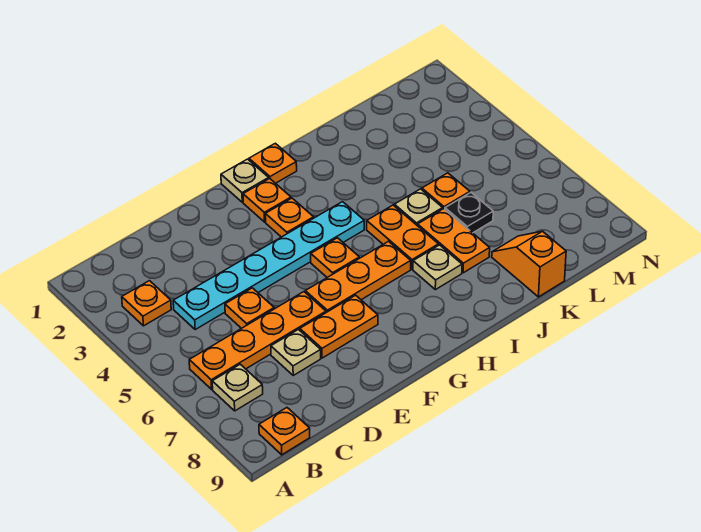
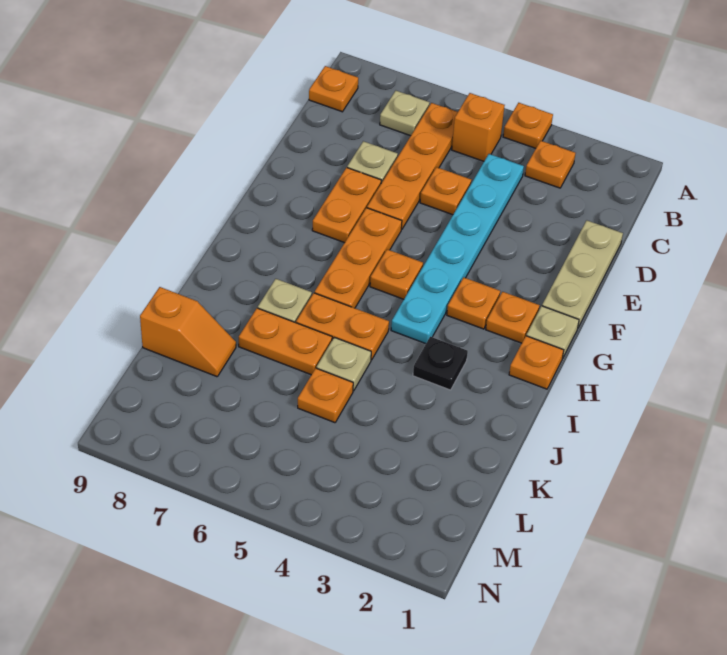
none -> orange plate A4 level 1
none -> orange brick B5 level 1
none -> tan plate D1:F1 level 1
black plate K6 level 1 -> black plate I3 level 1

